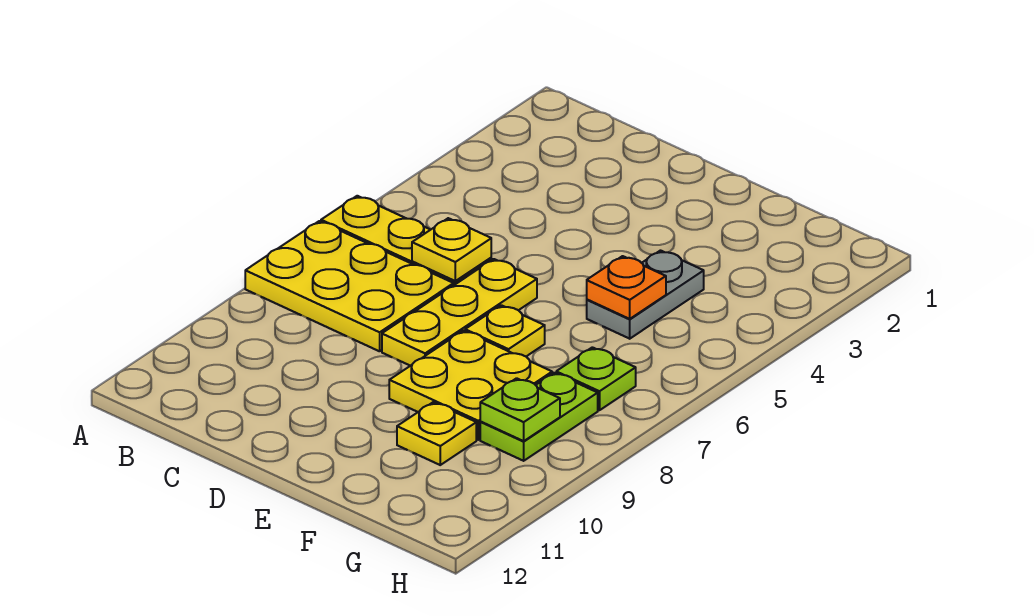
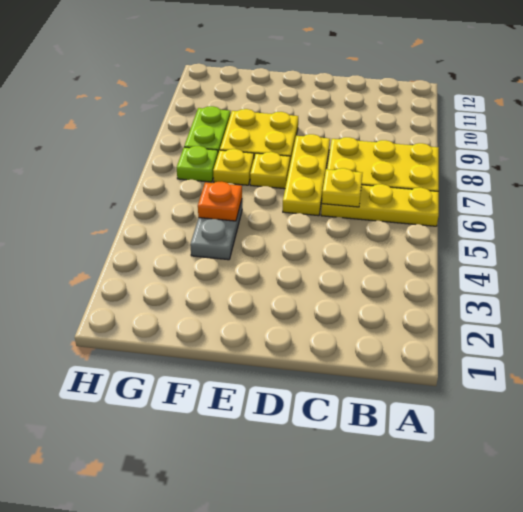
yellow plate F10 level 1 -> yellow plate F7 level 1
lime plate G9 level 2 -> none

